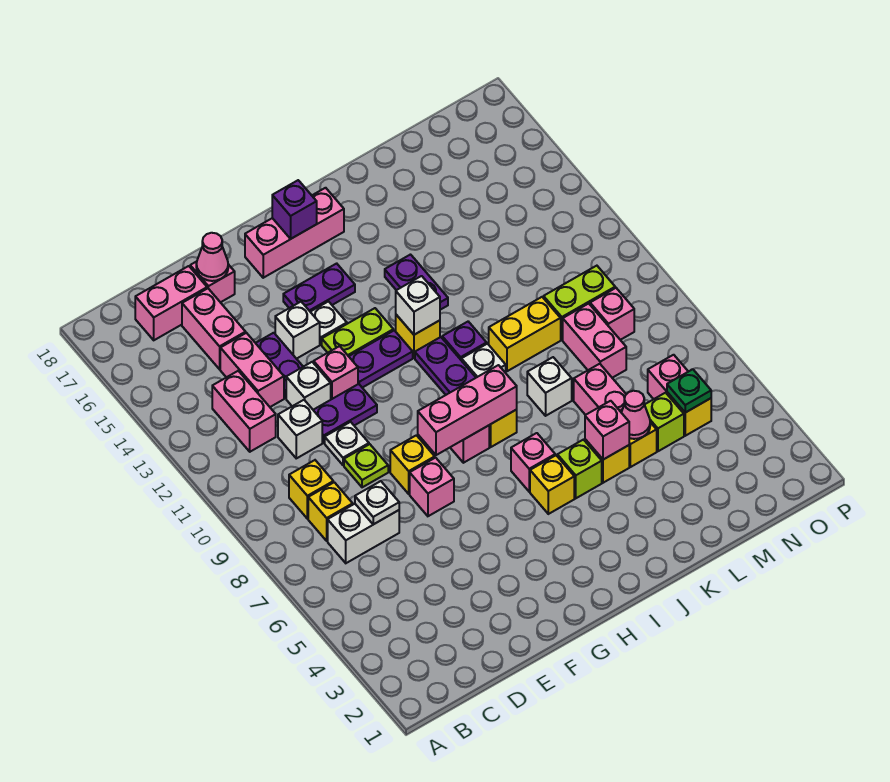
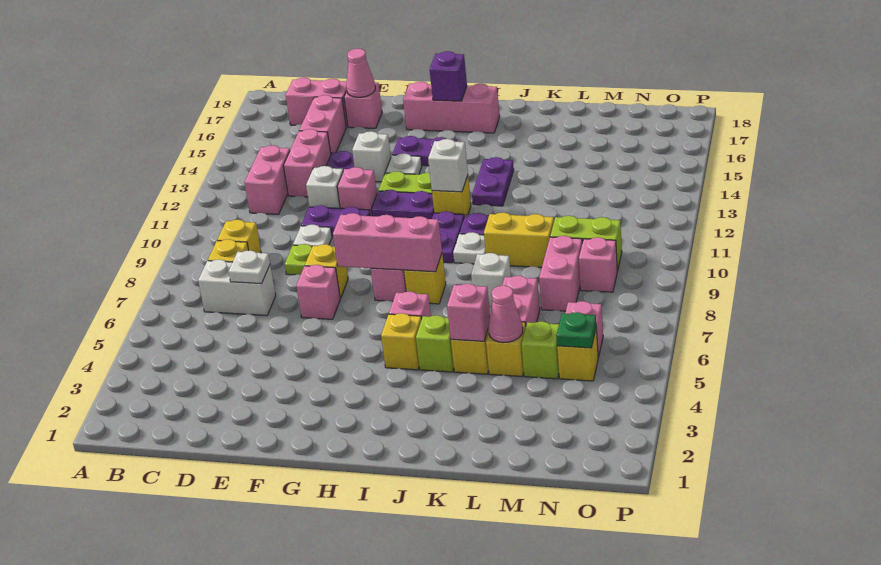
white brick D11 level 1 -> none

